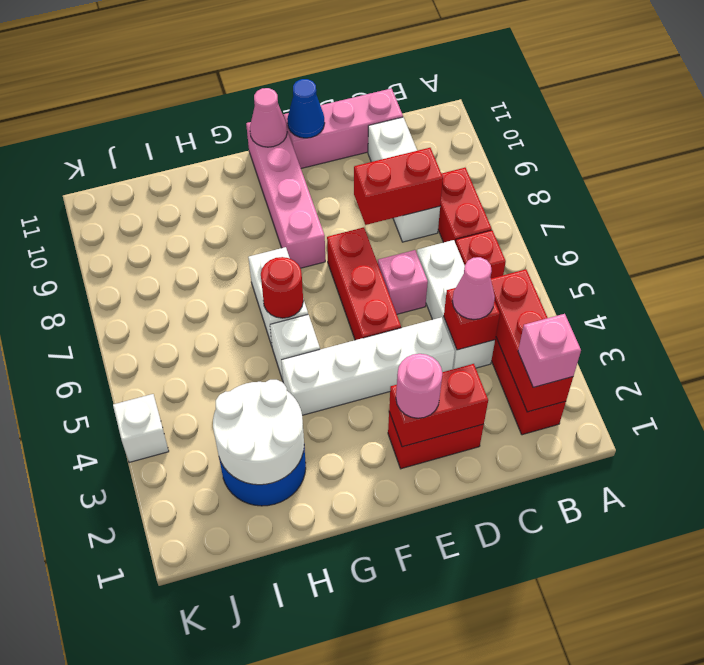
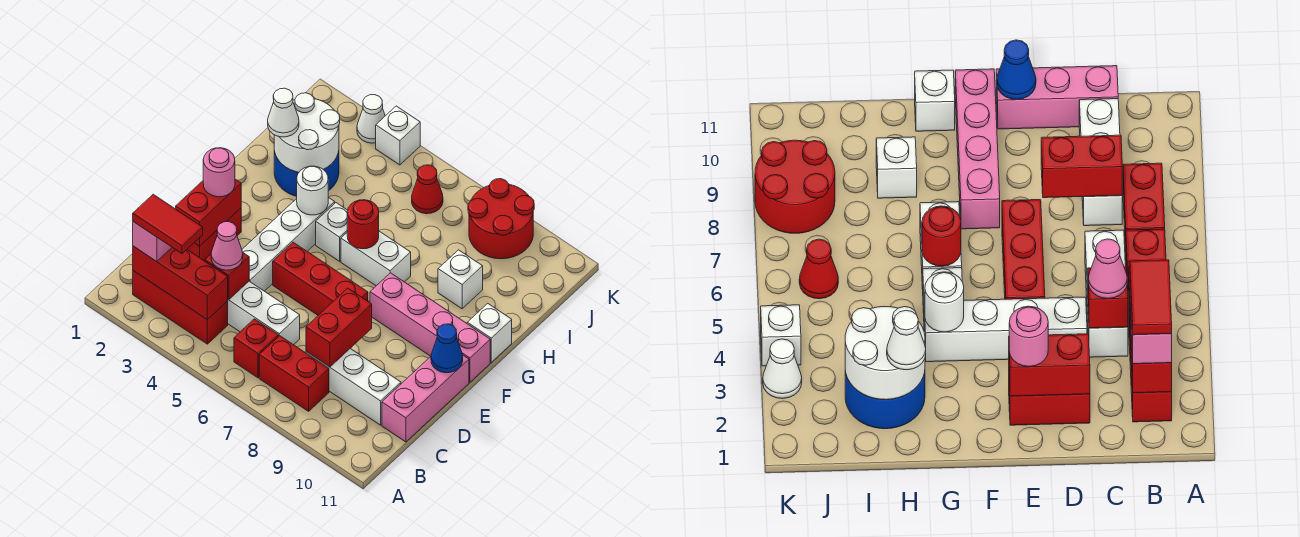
none -> red tile B2:B3 level 4
pink brick D6 level 1 -> none
pink cone F11 level 2 -> none
none -> white round brick G4 level 2
none -> white brick G11 level 1
none -> white cone H2 level 3
none -> white brick H9 level 1
none -> red cone J6 level 1
none -> red round brick J8:K9 level 1
none -> white cone K3 level 1

